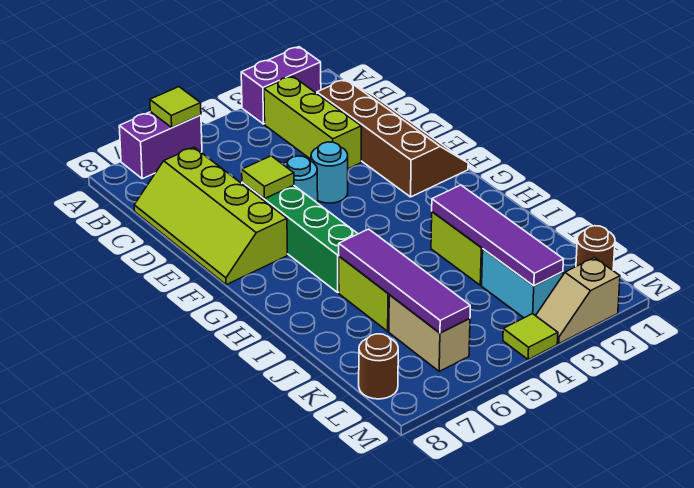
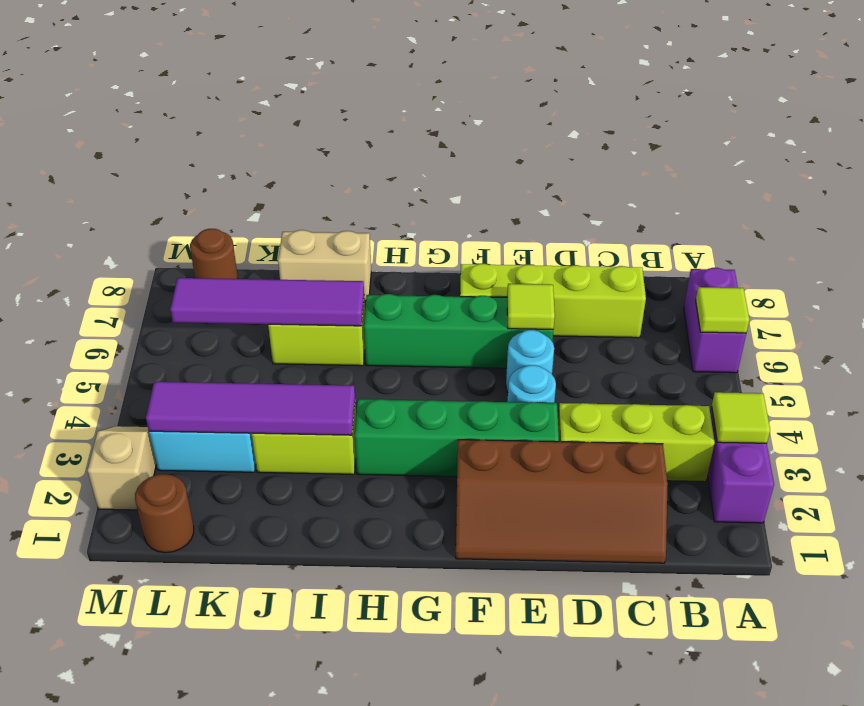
none -> green brick E3:H3 level 1
tan brick K6:L6 level 1 -> tan brick I8:J8 level 1
lime tile M4 level 1 -> lime tile A3 level 2

